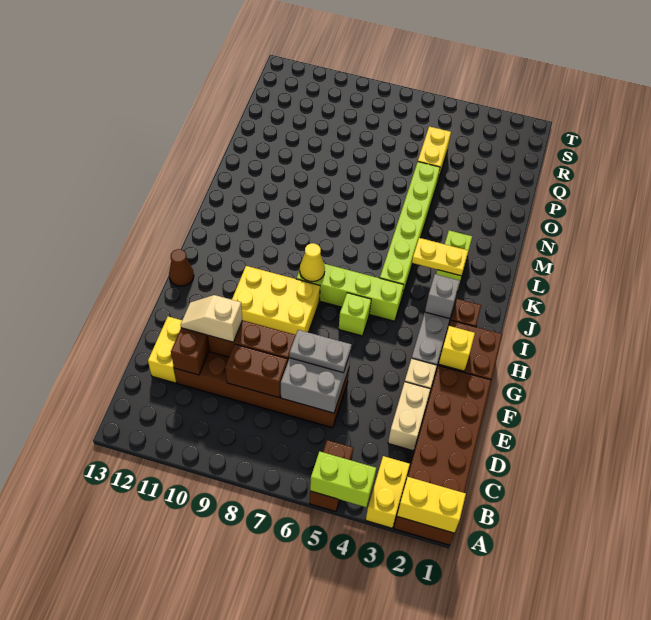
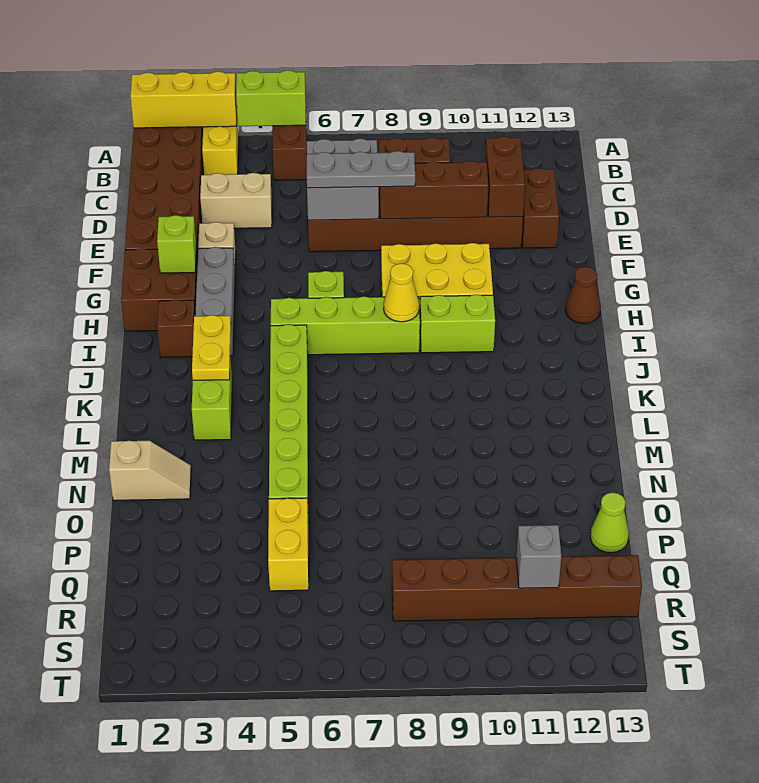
yellow brick A1:A2 level 2 -> yellow brick A1:A3 level 2
tan brick D3:E3 level 1 -> tan brick D3:D4 level 1
yellow brick D12:E12 level 1 -> brown brick D12:E12 level 1
grey plate E6:E7 level 3 -> grey plate E6:E8 level 3
tan slope E10:E11 level 3 top 10 -> tan slope N1:N2 level 1 top 1
yellow brick G2 level 2 -> lime brick G2 level 2
grey brick I3 level 2 -> grey brick R11 level 2
none -> lime brick I9:I10 level 1
yellow plate K3:K4 level 2 -> yellow plate J3:K3 level 2
none -> lime cone P13 level 1
none -> brown brick R8:R13 level 1

